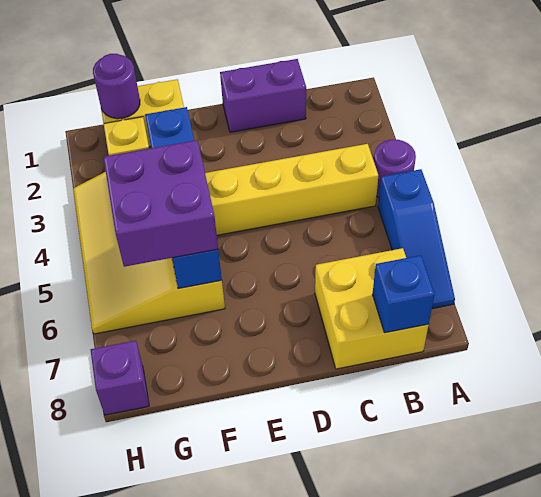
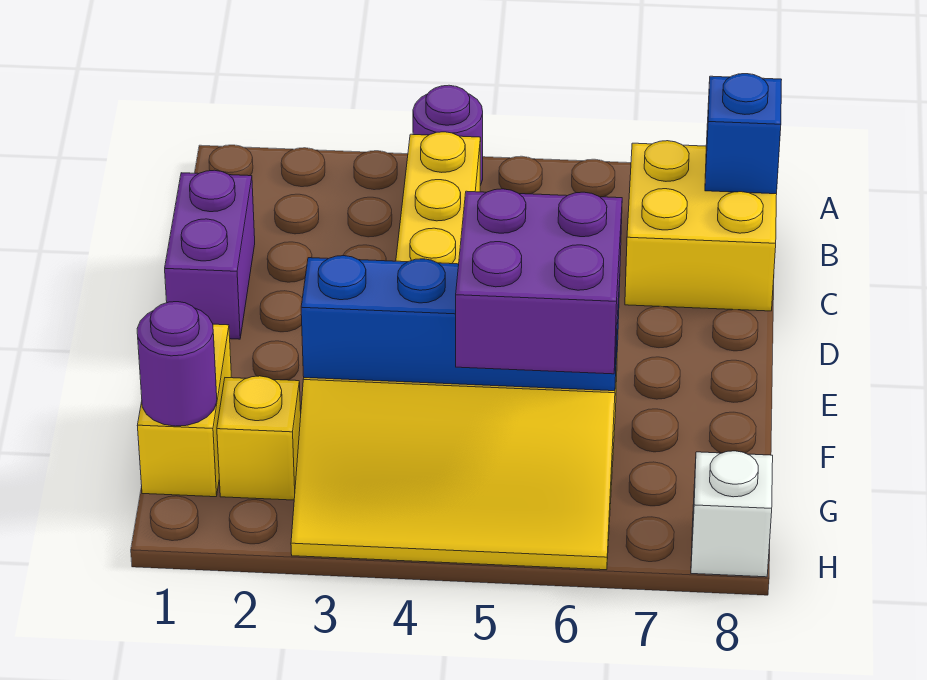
blue slope A5:A7 level 1 top 5 -> none
purple brick H8 level 1 -> white brick H8 level 1

